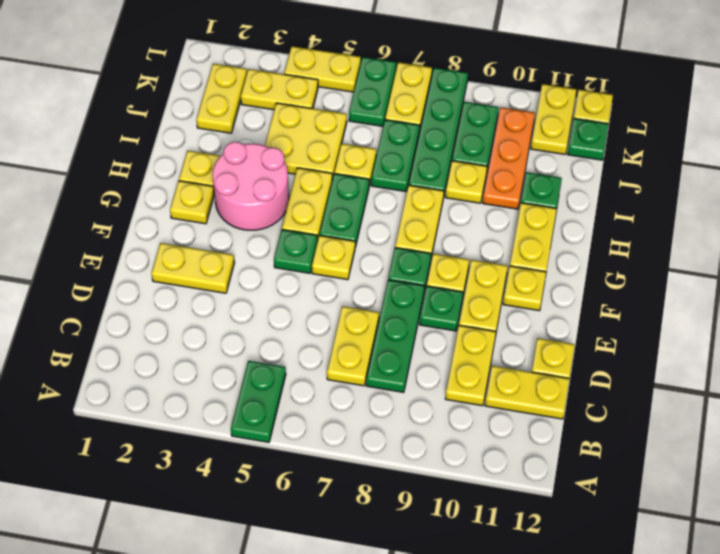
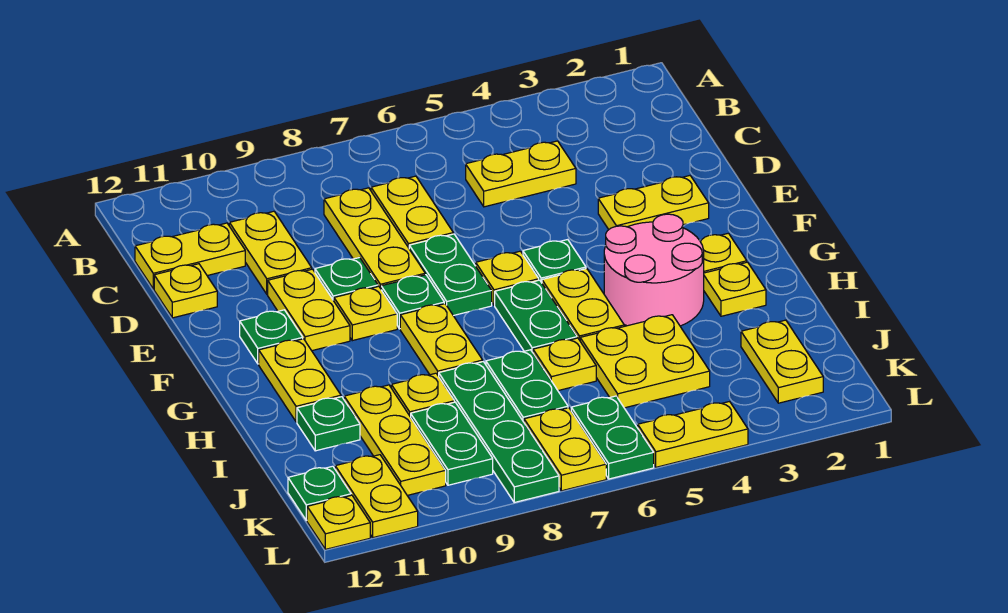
green plate A5:B5 level 1 -> green plate E7:F7 level 1
green plate C8:E8 level 1 -> yellow plate C8:E8 level 1
yellow plate F11 level 1 -> green plate F11 level 1
orange plate I10:K10 level 1 -> yellow plate I10:K10 level 1
yellow plate K3:K4 level 1 -> yellow plate C4:C5 level 1

